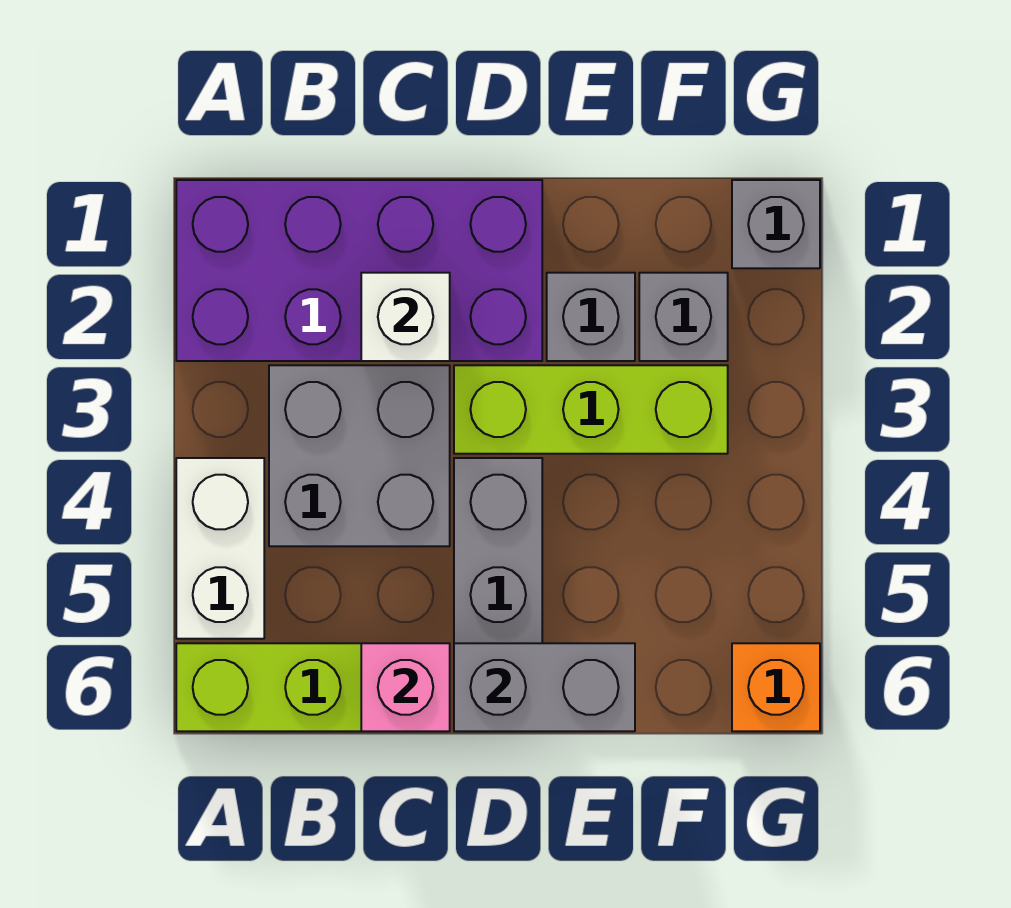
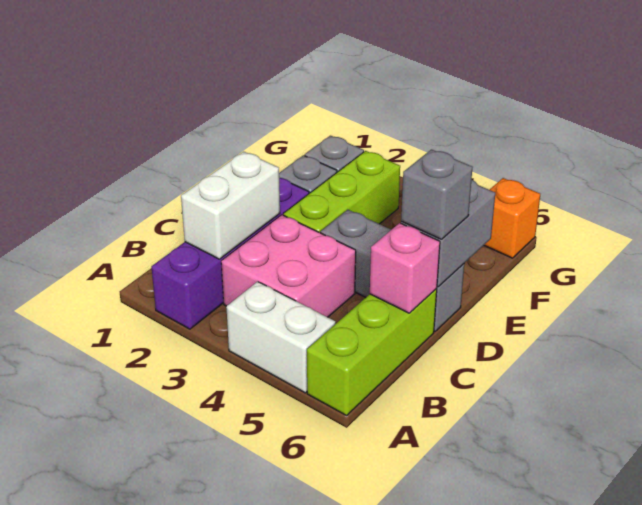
purple brick A1:D2 level 1 -> purple brick A2:D2 level 1
grey brick B3:C4 level 1 -> pink brick B3:C4 level 1
white brick C2 level 2 -> white brick B2:C2 level 2
grey brick G1 level 1 -> grey brick D6 level 3

